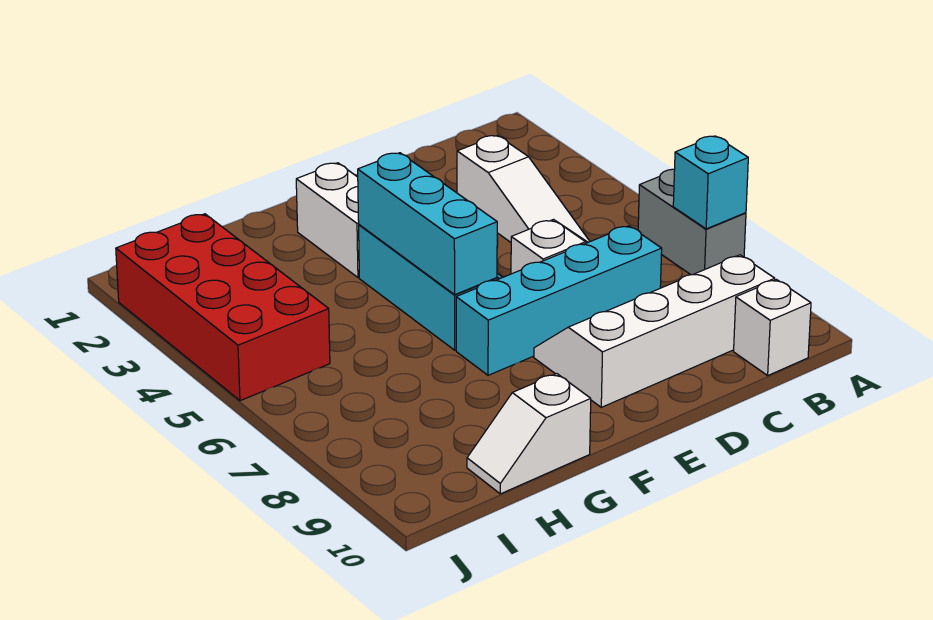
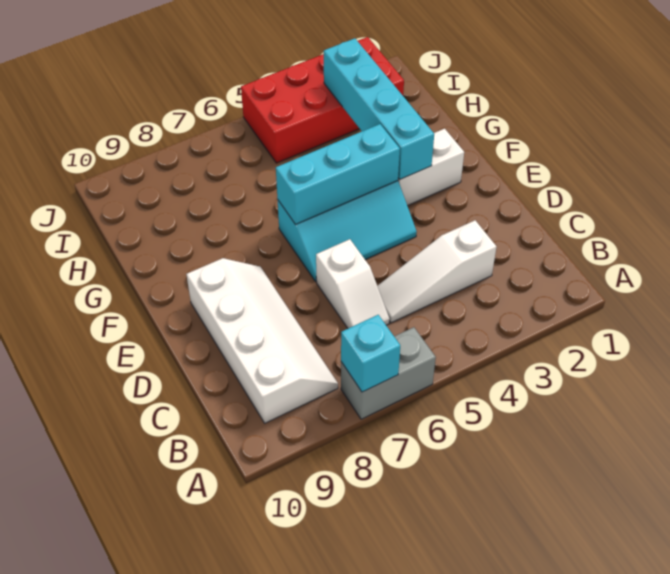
white brick B10 level 1 -> none
cyan brick C7:F7 level 1 -> cyan brick F3:I3 level 2
white slope G10:H10 level 1 top G -> none

